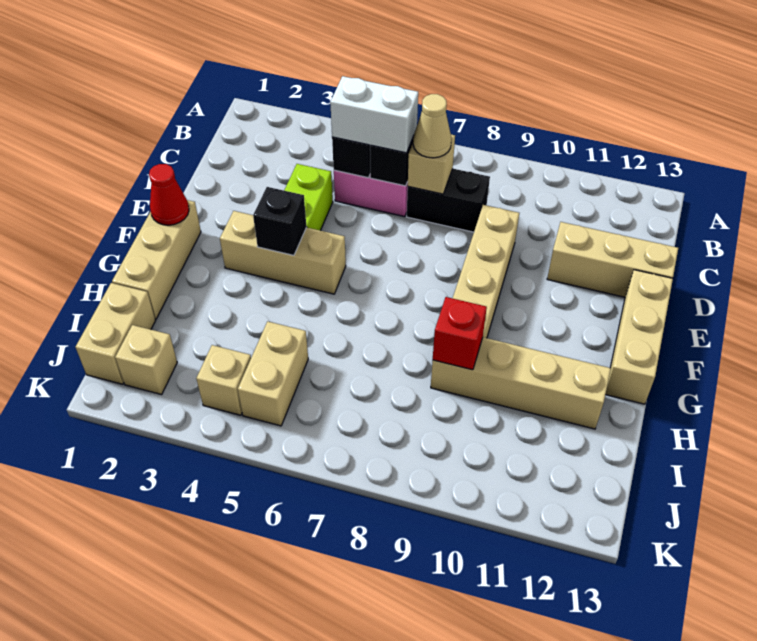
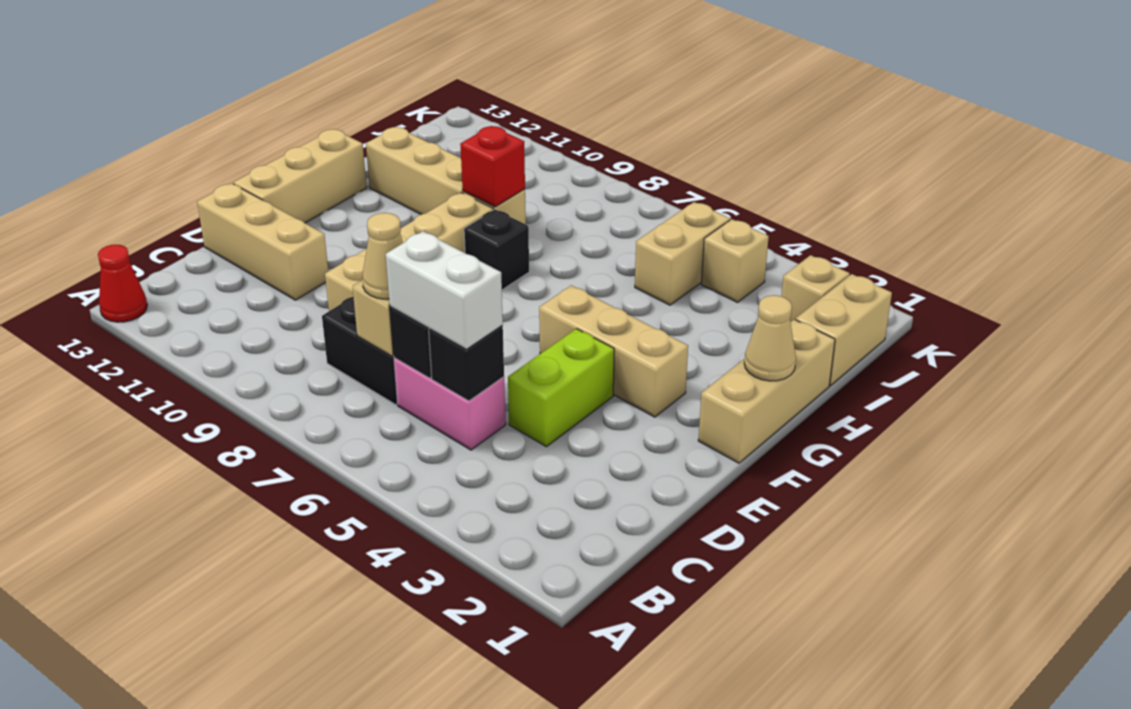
red cone F1 level 2 -> red cone A13 level 1
black brick F4 level 2 -> black brick G8 level 1
none -> tan cone G1 level 2

